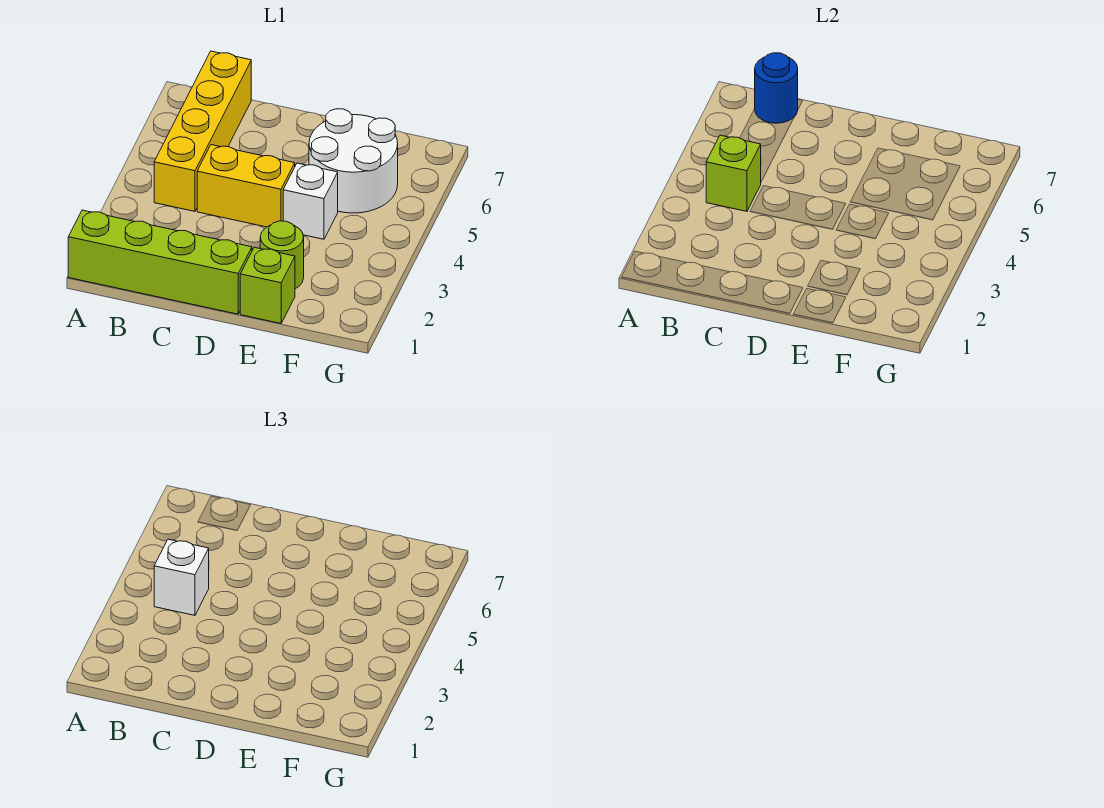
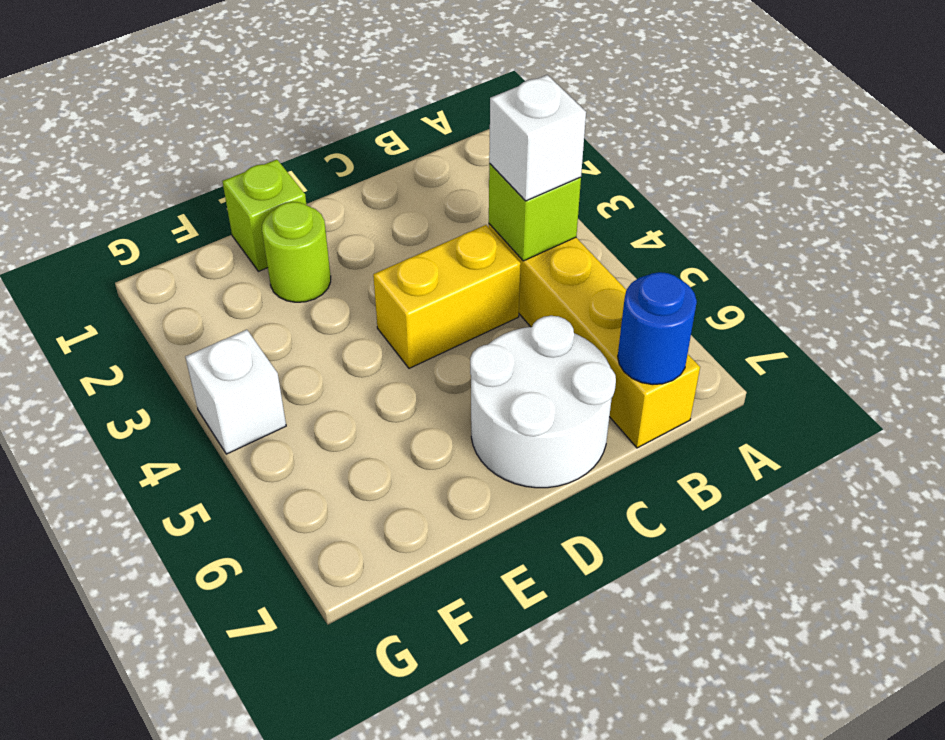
lime brick A1:D1 level 1 -> none
white brick E4 level 1 -> white brick G4 level 1
white round brick E5:F6 level 1 -> white round brick C6:D7 level 1

